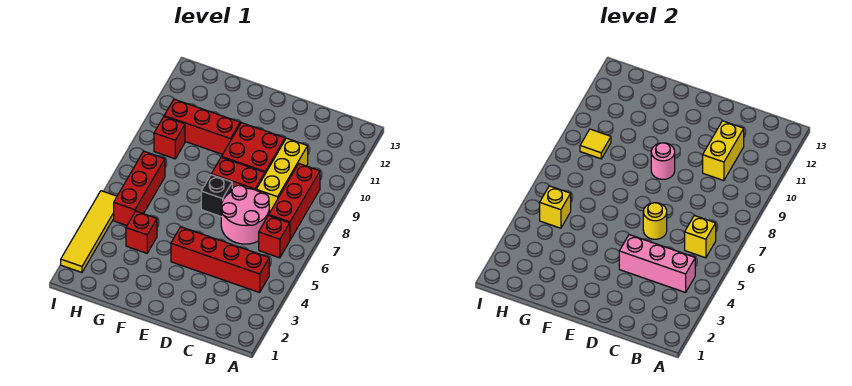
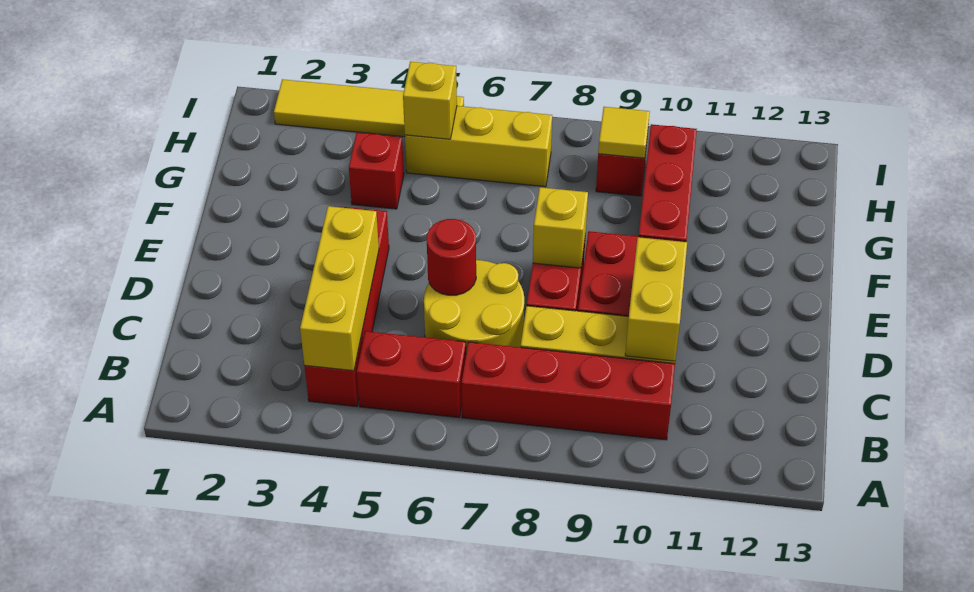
pink brick B4:D4 level 2 -> yellow brick B4:D4 level 2
red brick B6 level 1 -> red brick B5:B6 level 1
yellow brick B6 level 2 -> yellow brick E8 level 2
red brick B7:B9 level 1 -> red brick B7:B10 level 1
pink round brick C6:D7 level 1 -> yellow round brick C6:D7 level 1
yellow brick C10:C11 level 2 -> yellow brick C10:D10 level 2
yellow round brick D6 level 2 -> red round brick D6 level 2
black brick E7 level 1 -> none
pink round brick E9 level 2 -> none
red brick H5:H7 level 1 -> yellow brick H5:H7 level 1

